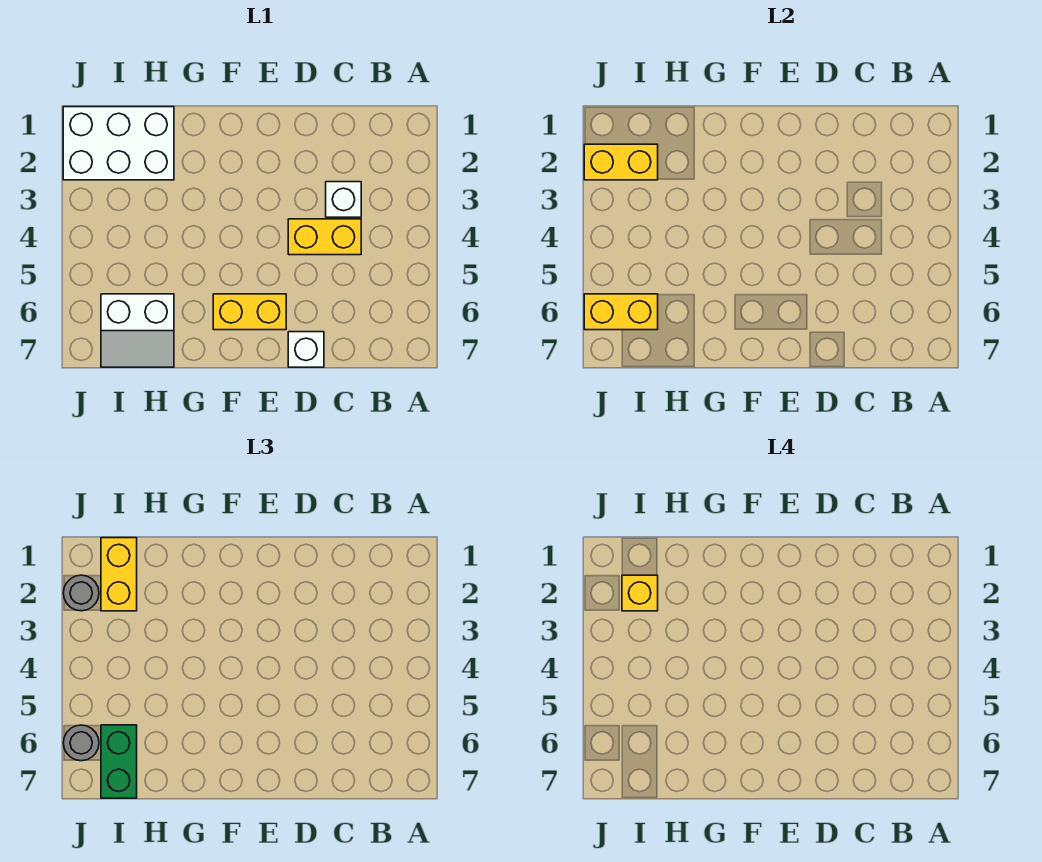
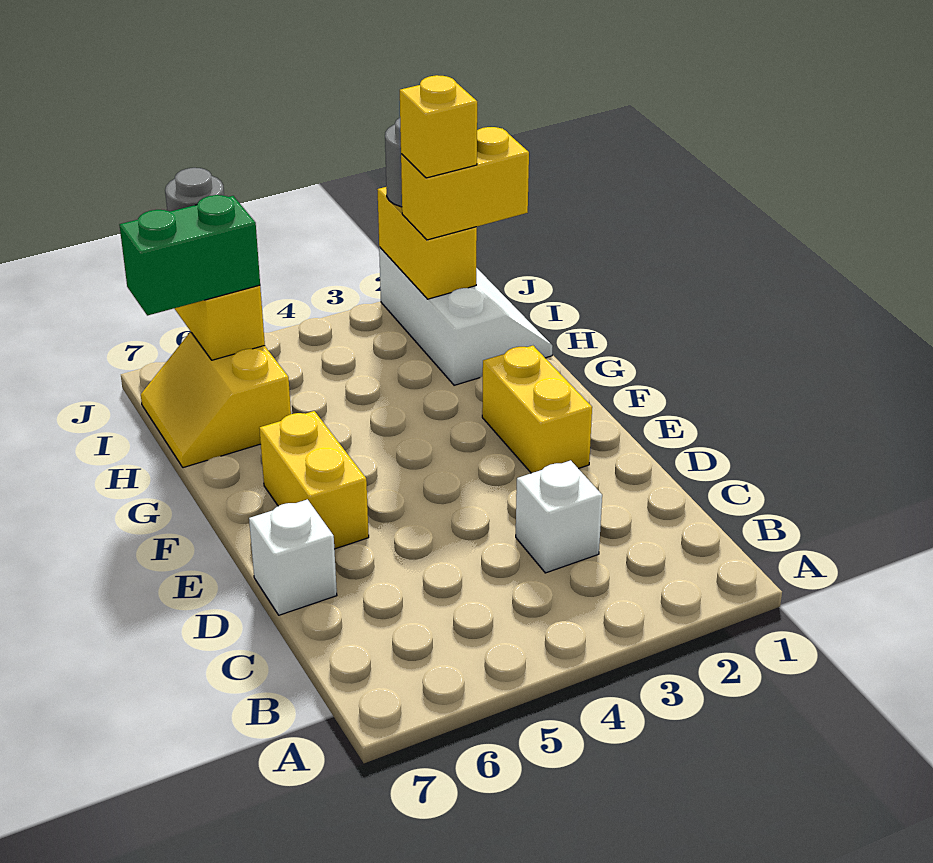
yellow brick C4:D4 level 1 -> yellow brick E2:F2 level 1
white brick H1:J2 level 1 -> white slope H1:J2 level 1 top 2
white slope H6:I7 level 1 top 6 -> yellow slope H6:I7 level 1 top 6

